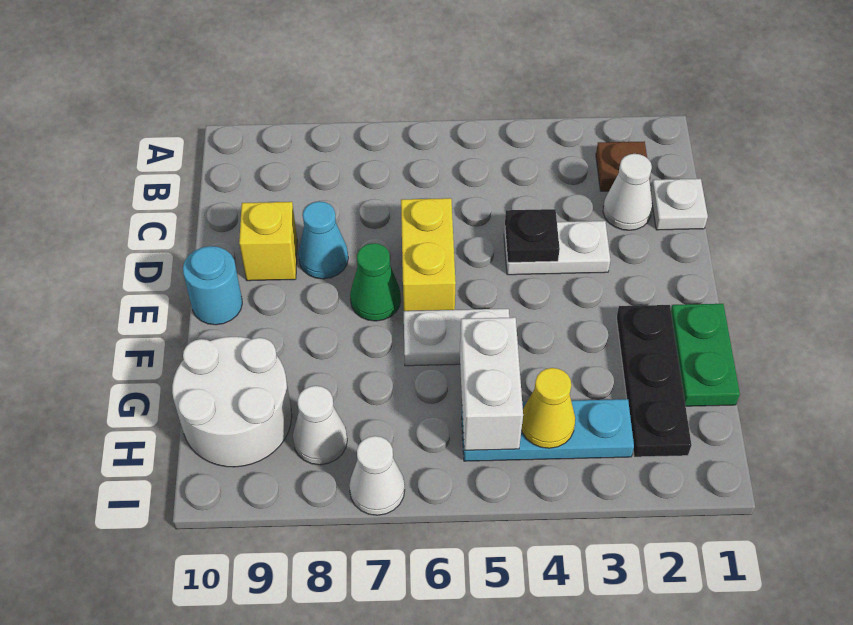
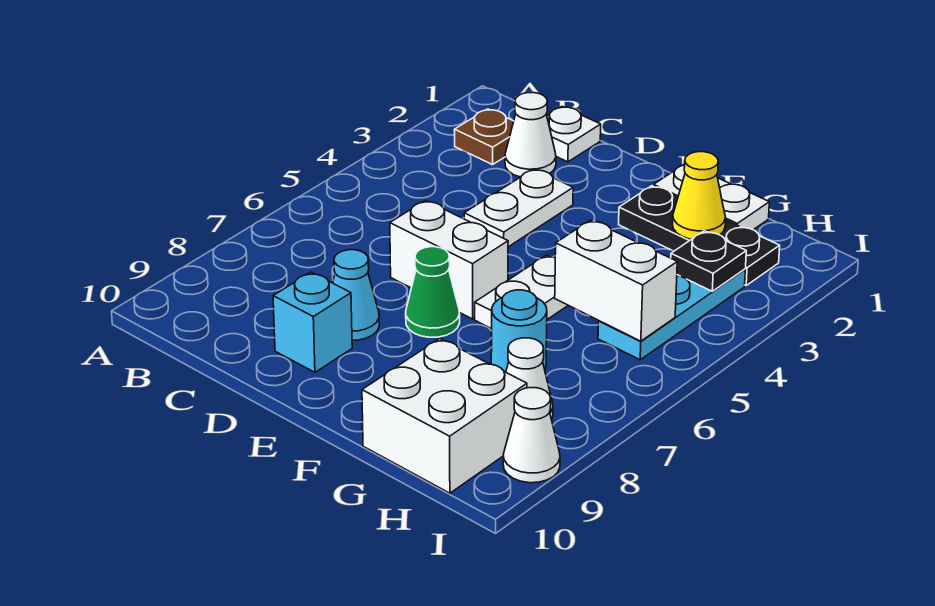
black plate D4 level 2 -> black plate H3 level 2
yellow brick D6:E6 level 1 -> white brick D6:E6 level 1
yellow brick D9 level 1 -> cyan brick D9 level 1
cyan round brick E10 level 1 -> cyan round brick G7 level 1
green plate F1:G1 level 1 -> white plate F1:G1 level 1
white round brick G9:H10 level 1 -> white brick G9:H10 level 1
yellow cone H4 level 2 -> yellow cone G2 level 2
white cone I7 level 1 -> white cone I9 level 1

